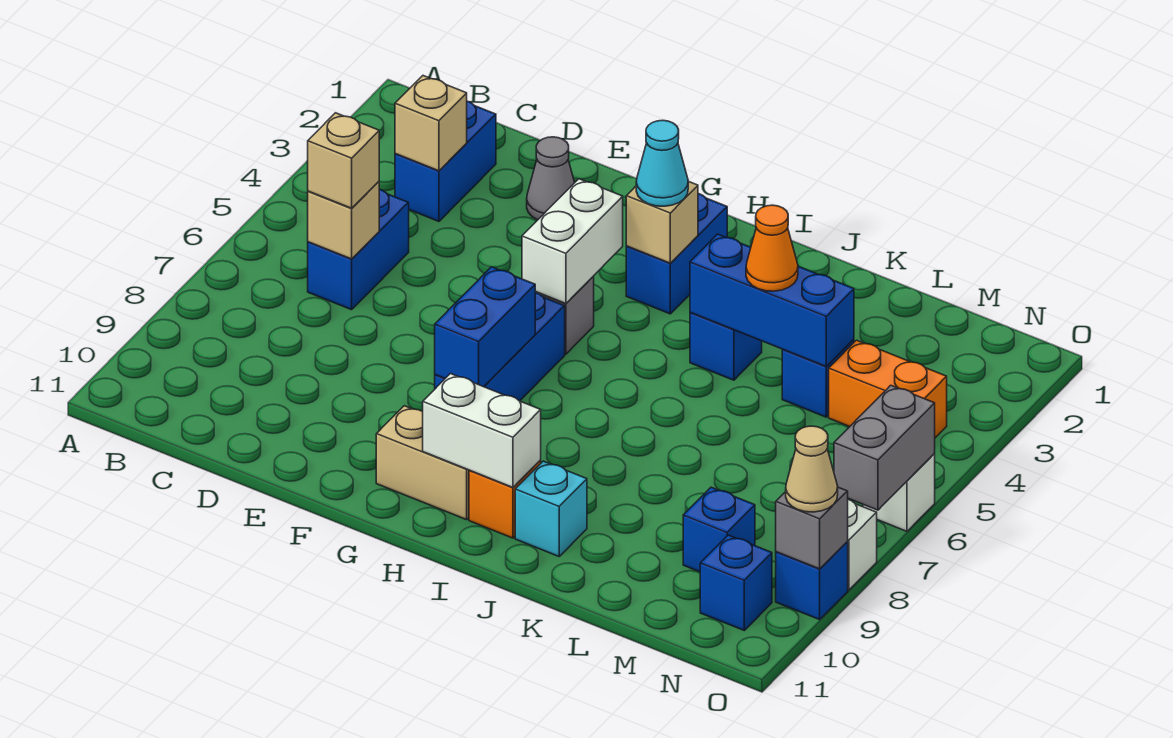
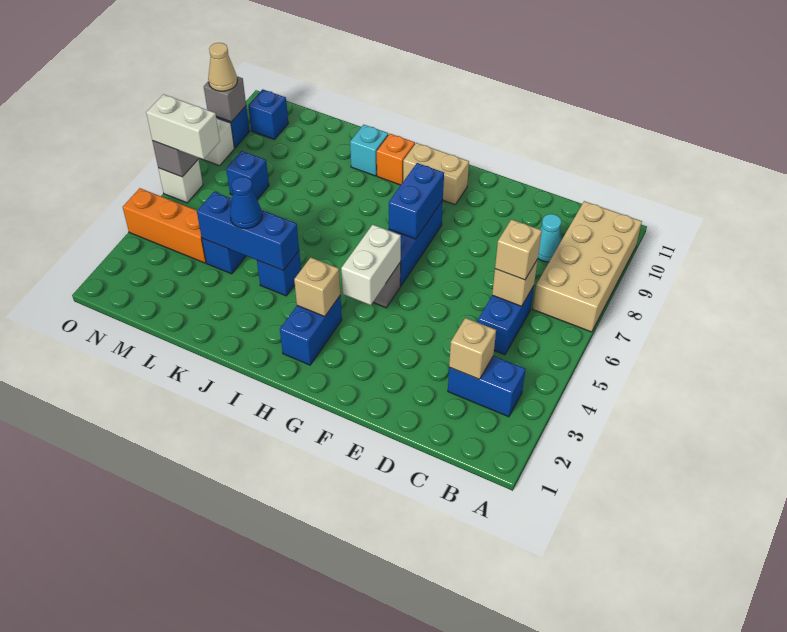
none -> tan brick A7:B10 level 1
blue brick C2:C3 level 1 -> blue brick B3:C3 level 1
grey cone E2 level 1 -> none
cyan cone H3 level 3 -> cyan cone C9 level 1
white brick H10:I10 level 2 -> white brick N6:O6 level 3
orange cone K4 level 3 -> blue cone K4 level 3
orange brick M4:N4 level 1 -> orange brick M4:O4 level 1
blue brick M9 level 1 -> blue brick M7 level 1

